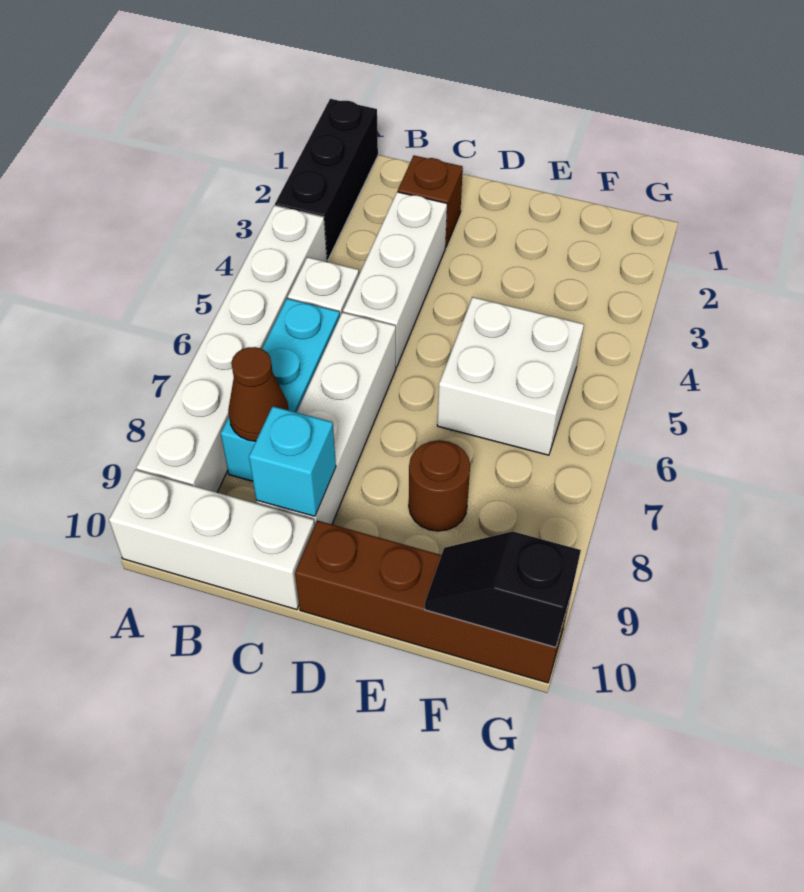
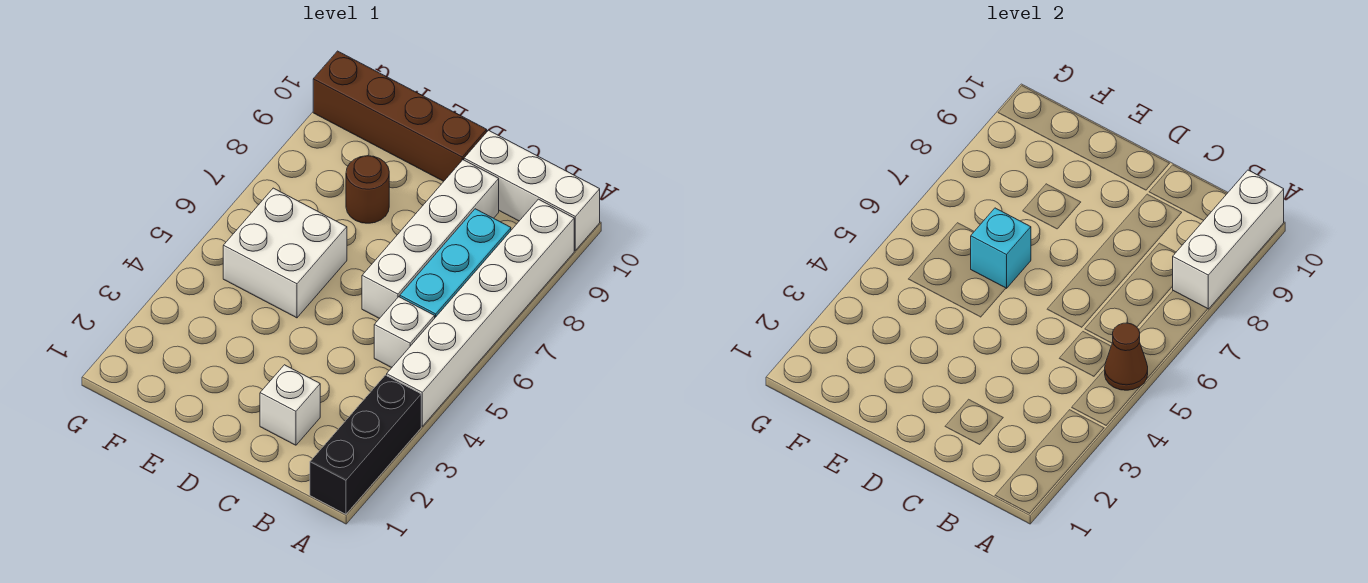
brown cone B8 level 2 -> brown cone A5 level 2
brown brick C2 level 1 -> white brick C2 level 1
white brick C3:C5 level 1 -> white brick A8:A10 level 2
cyan brick C9 level 2 -> cyan brick E6 level 2
black slope F10:G10 level 2 top G -> none

